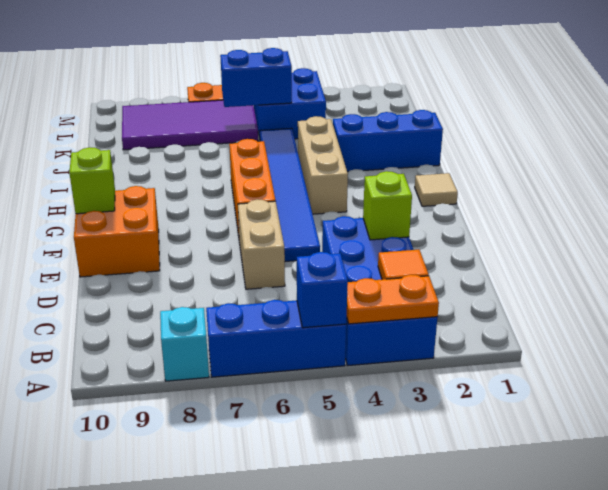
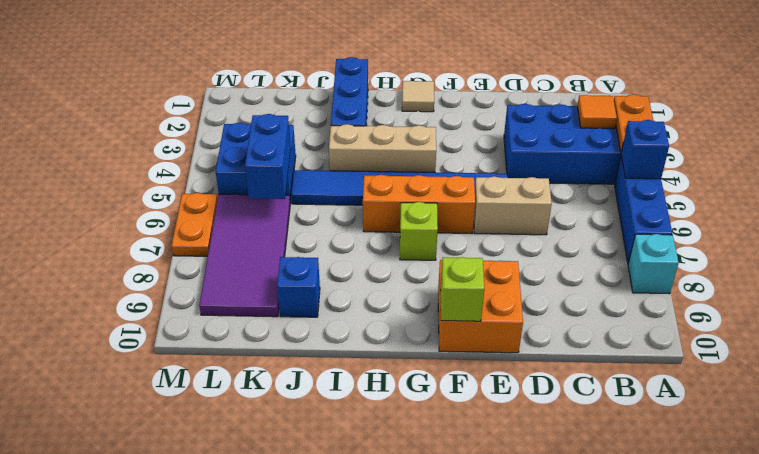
lime brick D3 level 2 -> lime brick G7 level 1
none -> blue brick J9 level 1

